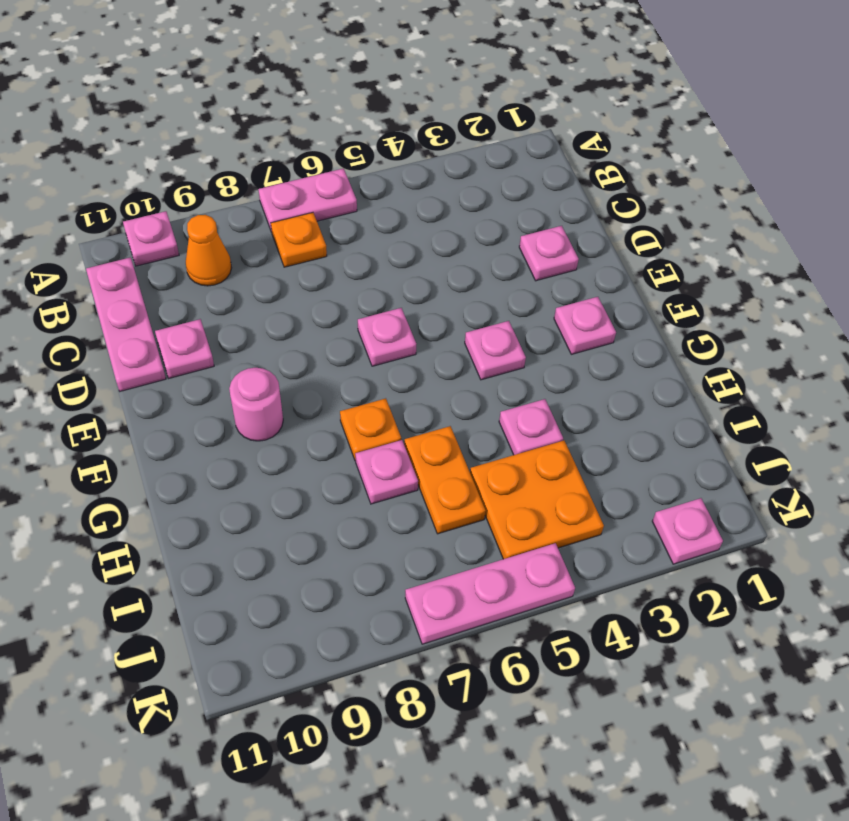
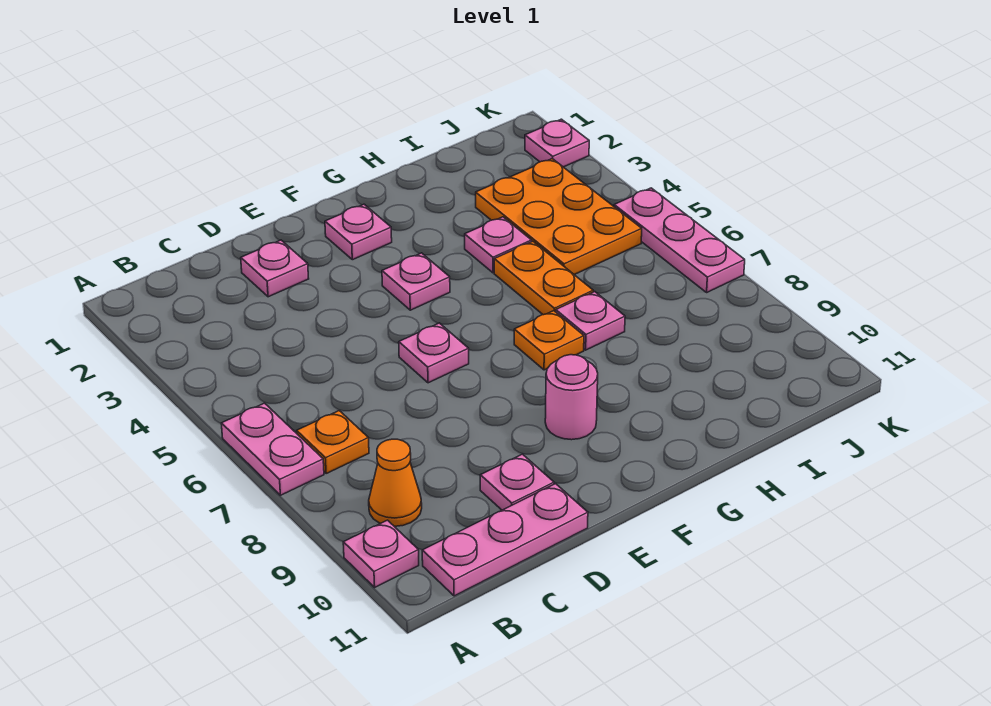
orange plate H6:I6 level 1 -> orange plate H5:H6 level 1
orange plate I4:J5 level 1 -> orange plate I3:J5 level 1

